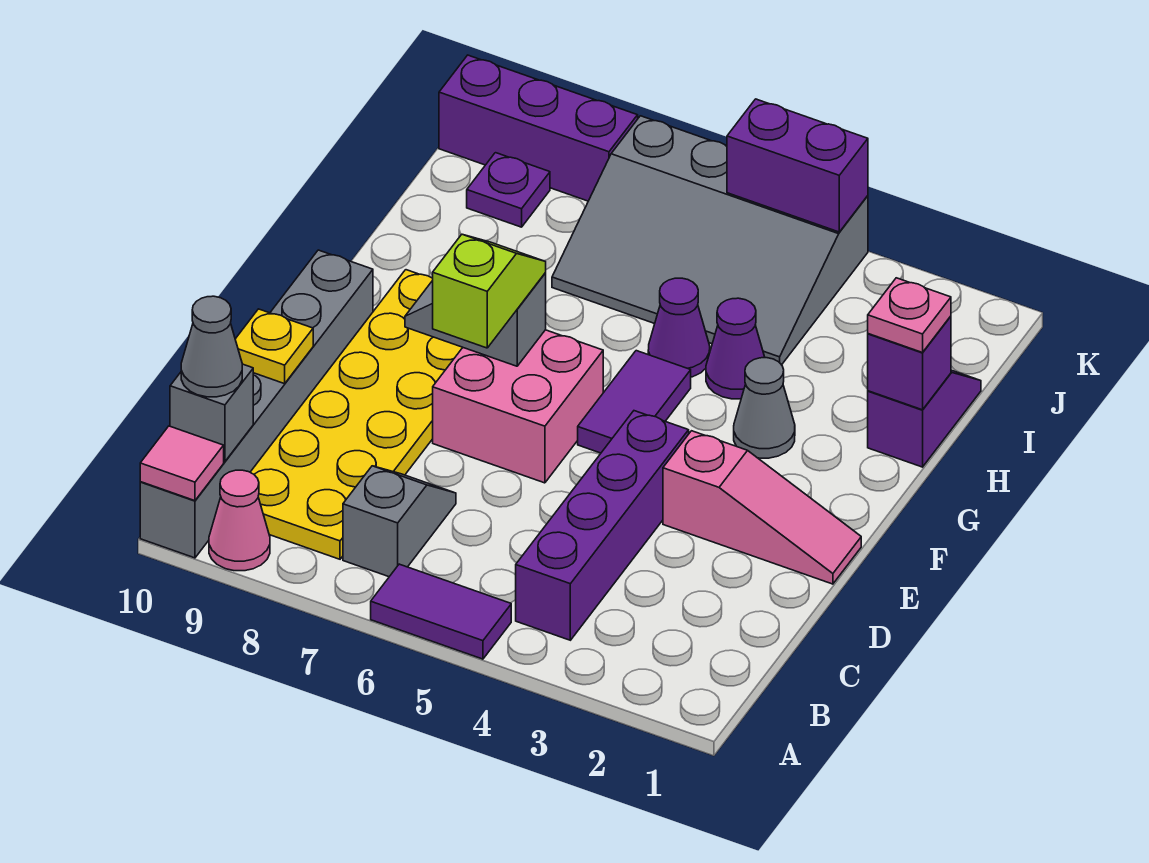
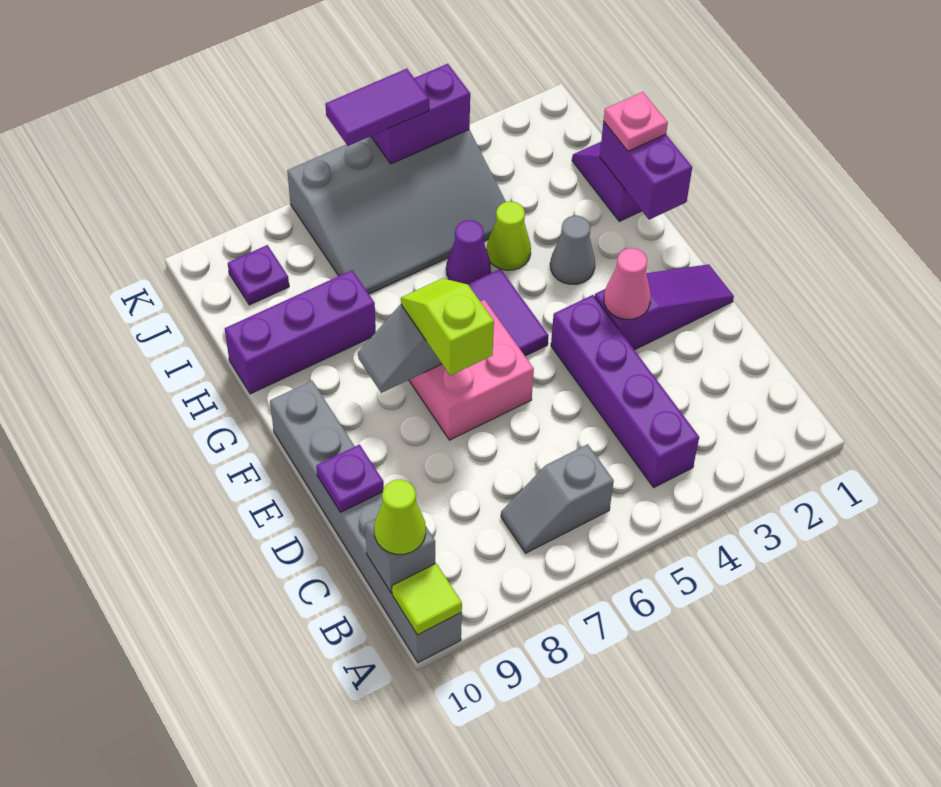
purple tile A5:A6 level 1 -> purple tile K5:K6 level 3
pink cone A9 level 1 -> pink cone E3 level 2
pink tile A10 level 2 -> lime tile A10 level 2
grey slope B7:C7 level 1 top B -> grey slope B6:B7 level 1 top 6
yellow plate B8:G9 level 1 -> none
grey cone B10 level 3 -> lime cone B10 level 3
yellow plate D10 level 2 -> purple plate D10 level 2
pink slope E1:E3 level 1 top 3 -> purple slope E1:E3 level 1 top 3
purple brick H1 level 2 -> purple brick G1:H1 level 2
purple cone H4 level 1 -> lime cone H4 level 1
purple brick K8:K10 level 1 -> purple brick H8:H10 level 1

